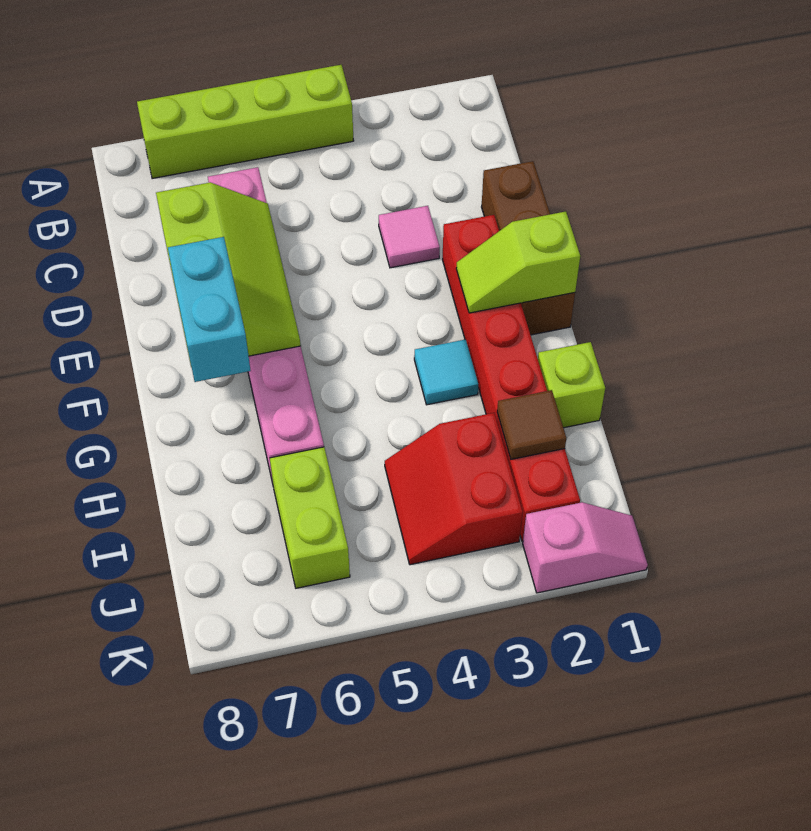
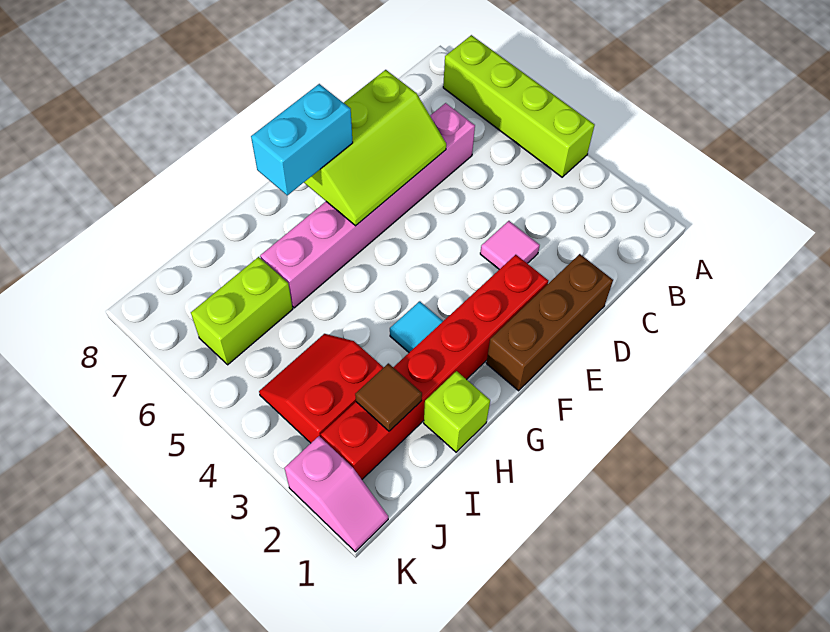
lime slope F1:F2 level 2 top 1 -> none

